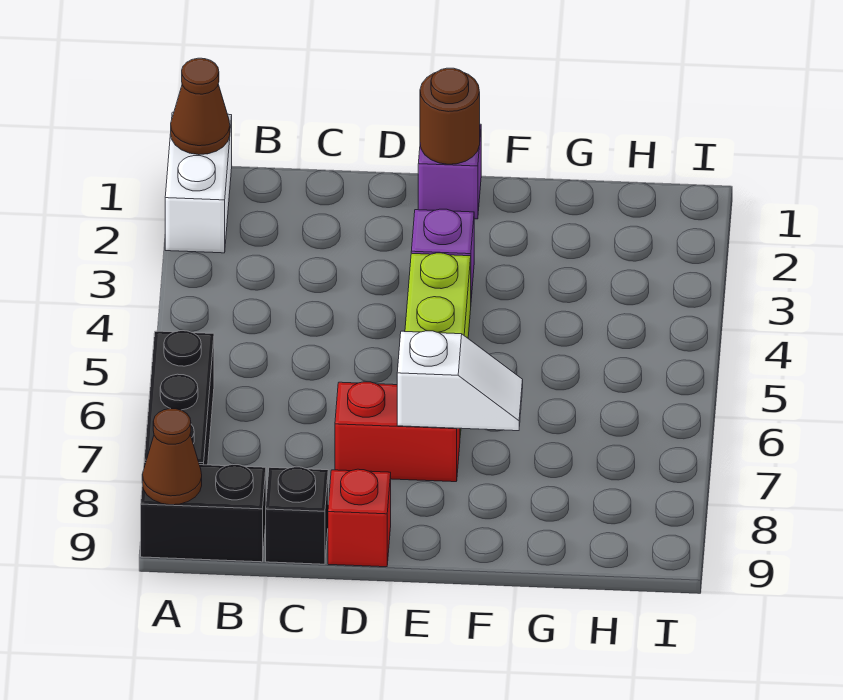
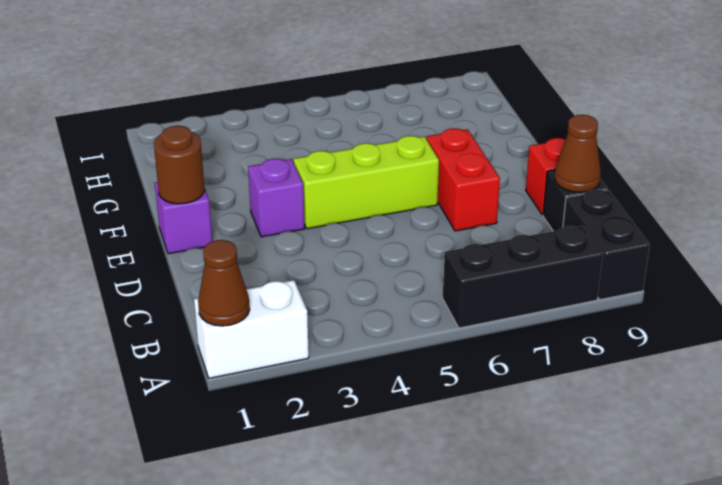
brown cone A9 level 2 -> brown cone C9 level 2
white slope E7:F7 level 2 top E -> none

